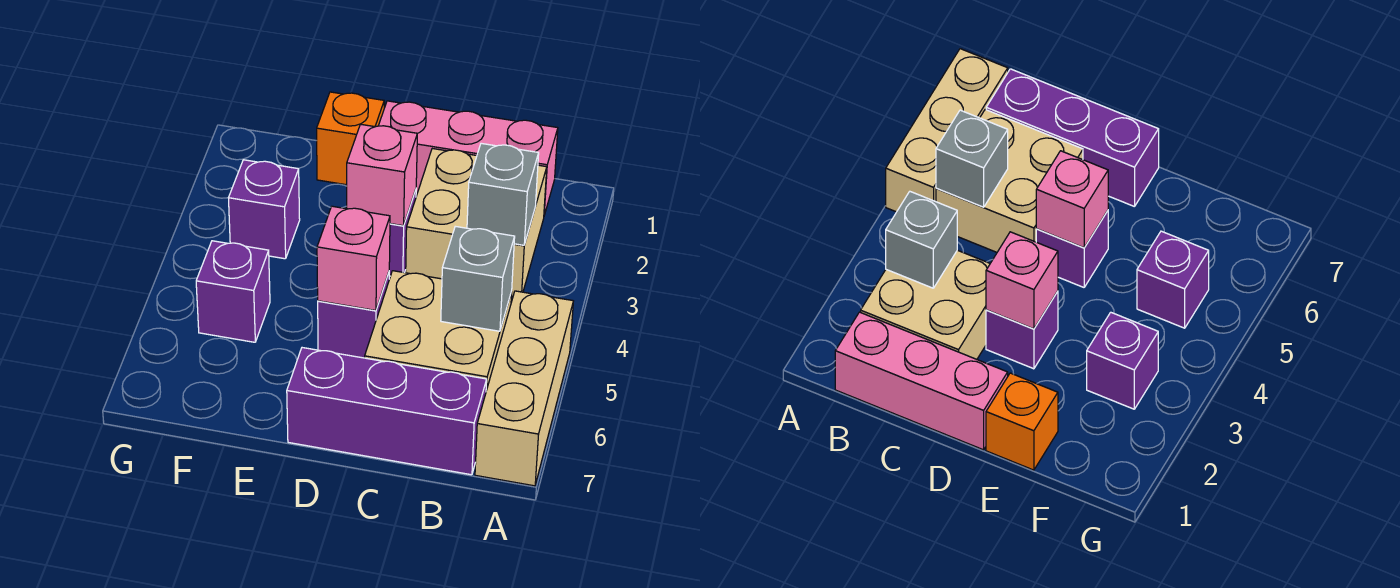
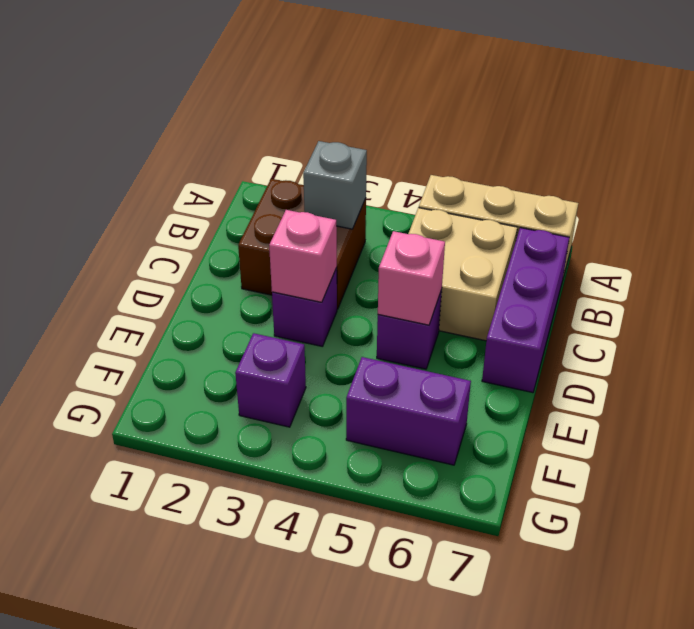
pink brick B1:D1 level 1 -> none
tan brick B2:C3 level 1 -> brown brick B2:C3 level 1
grey brick B5 level 2 -> none
orange brick E1 level 1 -> none
purple brick F5 level 1 -> purple brick F5:F6 level 1

